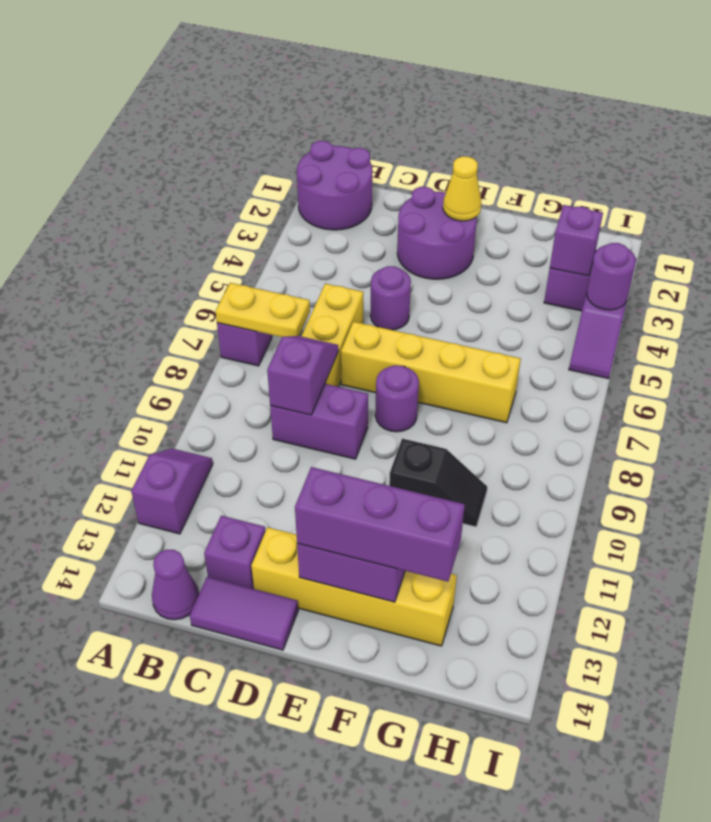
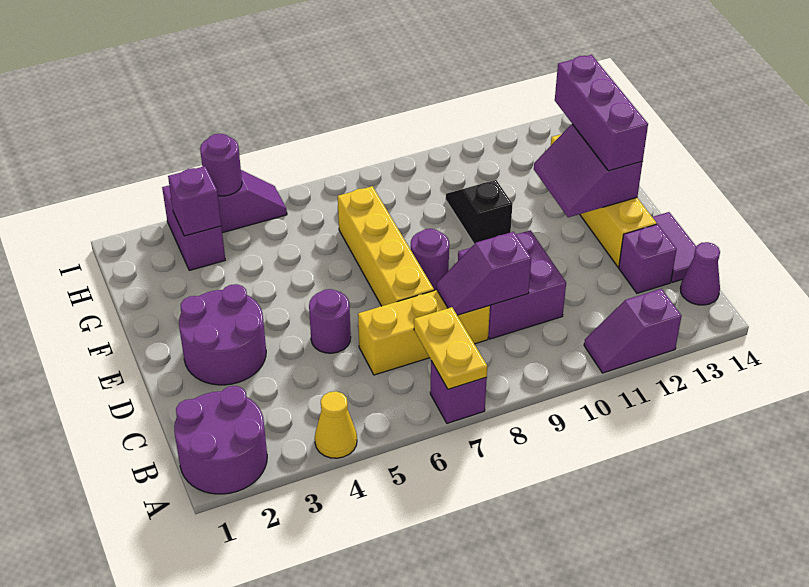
purple brick C9:D9 level 1 -> purple brick C9:D10 level 1
yellow cone E2 level 2 -> yellow cone A4 level 1

